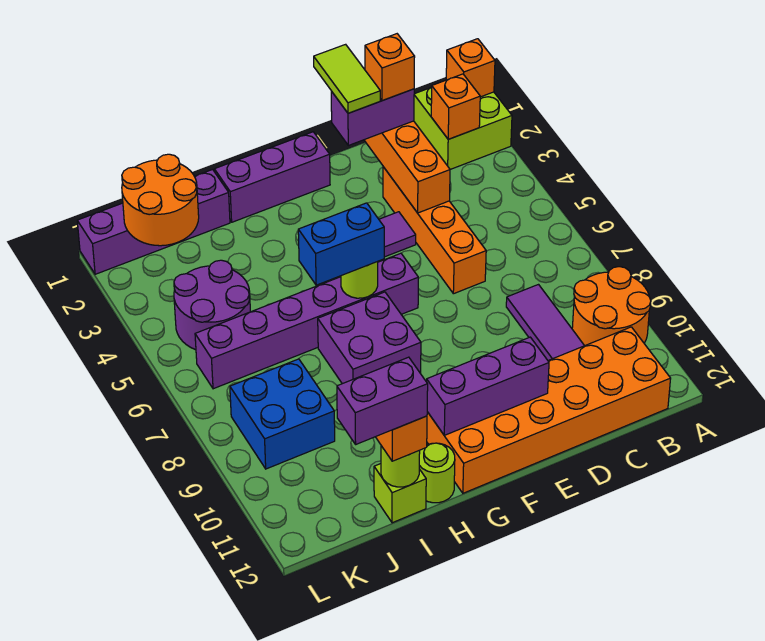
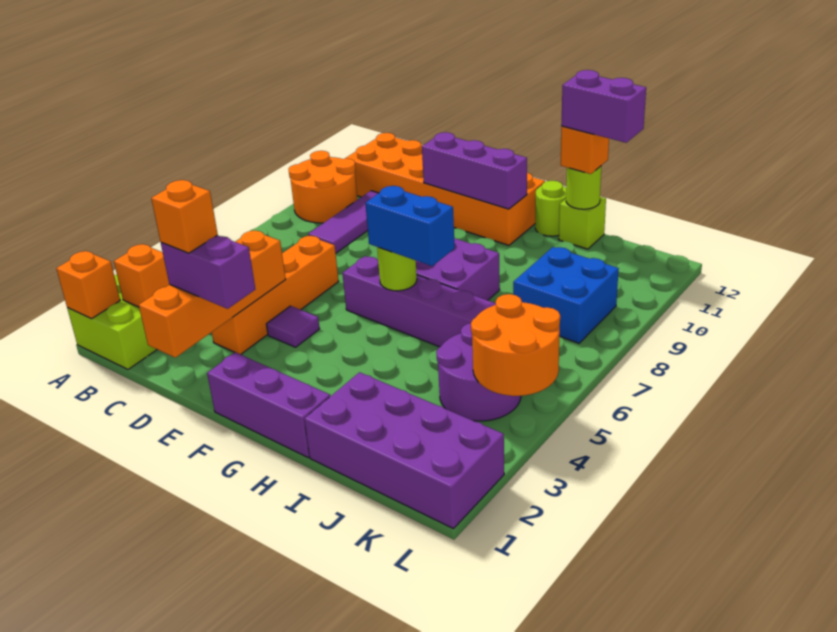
lime tile E1:E2 level 4 -> none
purple brick I1:L1 level 1 -> purple brick I1:L2 level 1
orange round brick J1:K2 level 2 -> orange round brick K4:L5 level 2

